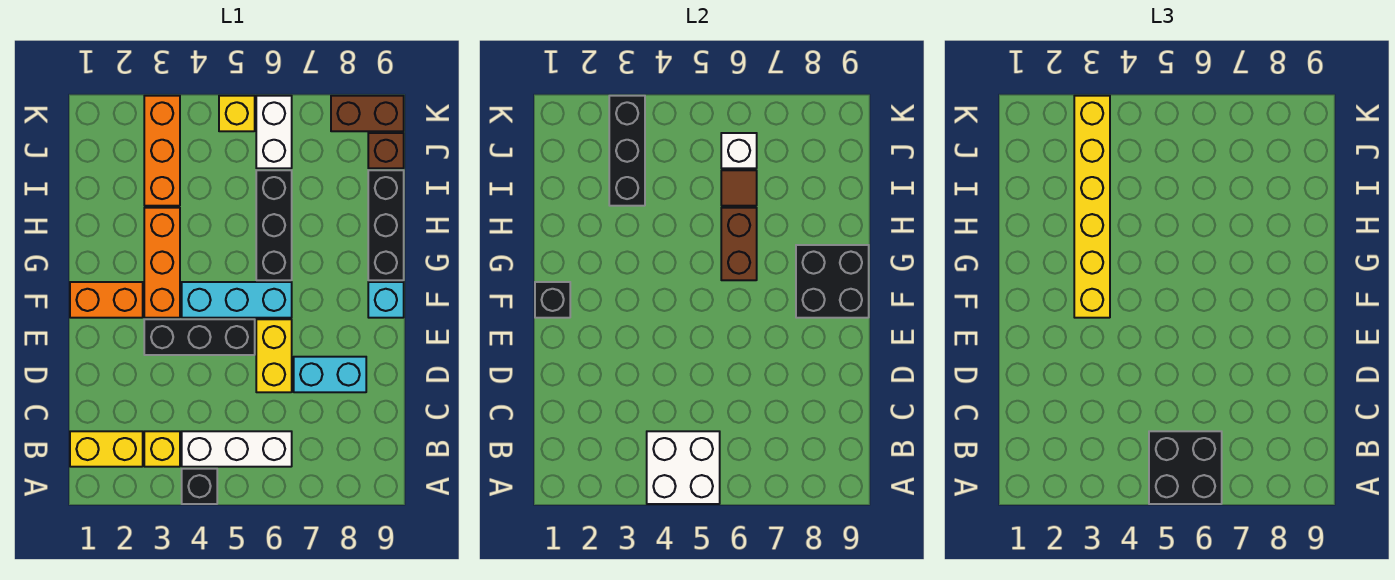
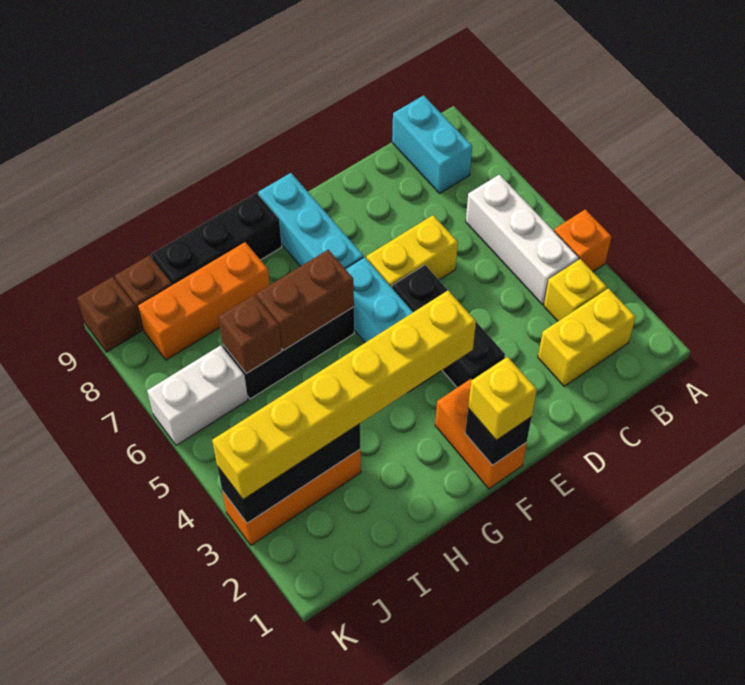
black brick A4 level 1 -> orange brick A4 level 1
white brick A4:B5 level 2 -> none
black brick A5:B6 level 3 -> none
yellow brick B1:B2 level 1 -> yellow brick B2:C2 level 1
cyan brick D7:D8 level 1 -> cyan brick B8:B9 level 1
orange brick F3:H3 level 1 -> orange brick H8:J8 level 1
black brick F8:G9 level 2 -> none
cyan brick F9 level 1 -> cyan brick F7:F9 level 1
brown tile I6 level 2 -> brown brick I6 level 2
white brick J6 level 2 -> none
yellow brick K5 level 1 -> yellow brick F1 level 3
brown brick K8:K9 level 1 -> brown brick K9 level 1

